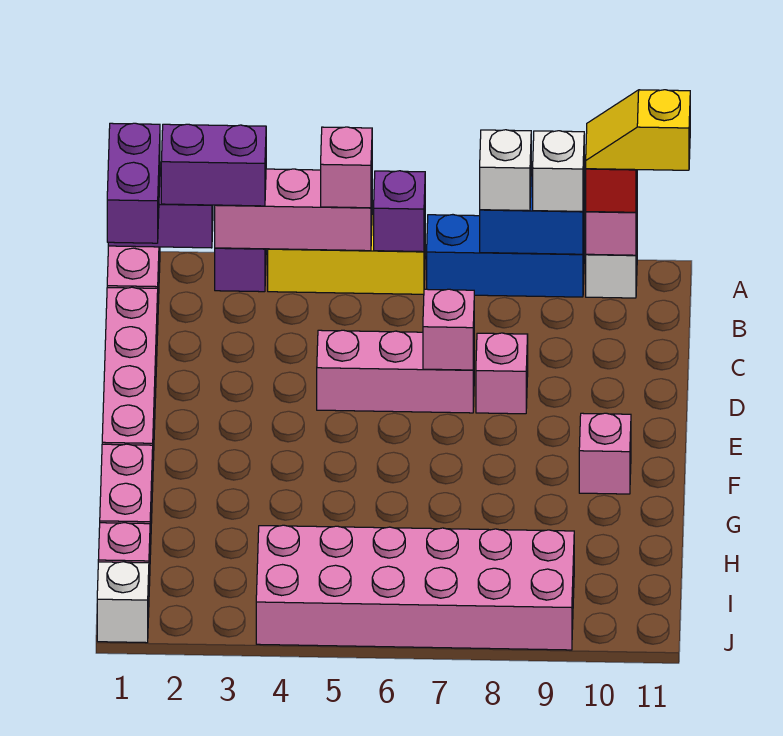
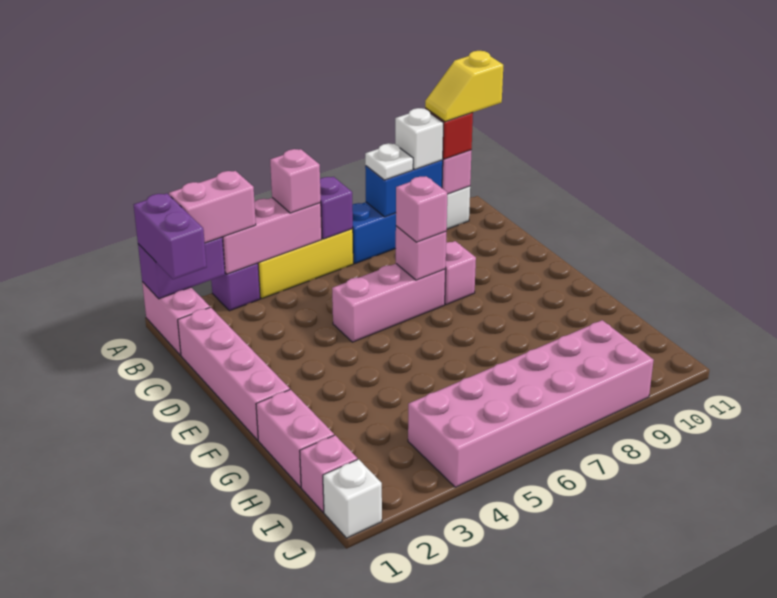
purple brick A2:A3 level 3 -> pink brick A2:A3 level 3
white brick A8 level 3 -> white plate A8 level 3
pink brick F10 level 1 -> pink brick D7 level 3

